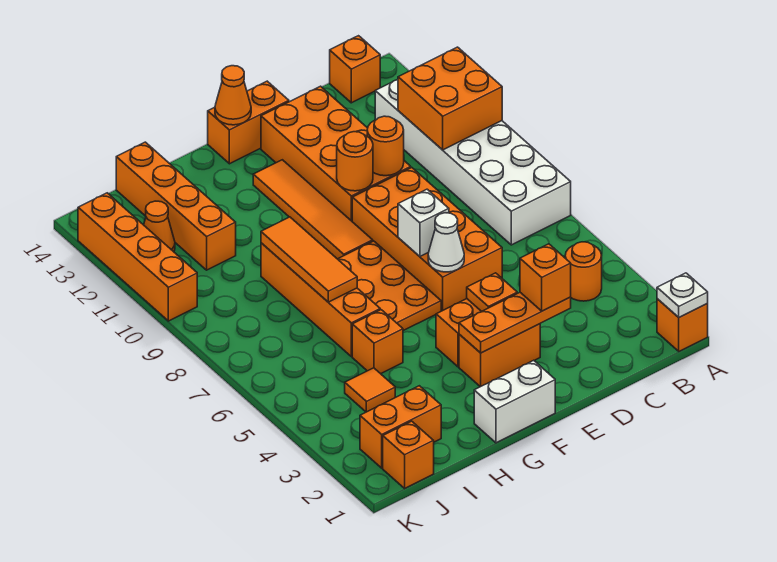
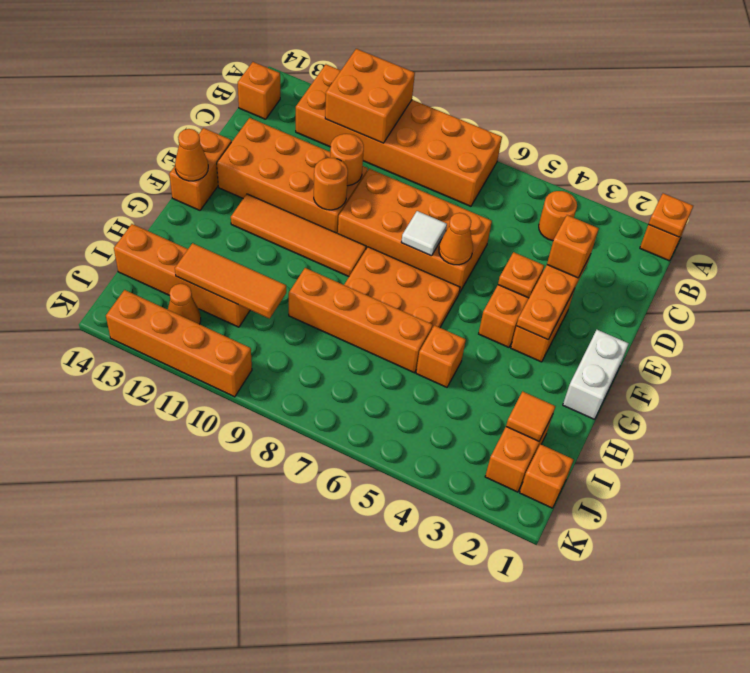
white plate A1 level 2 -> orange plate A1 level 2
white brick A7:B12 level 1 -> orange brick A7:B12 level 1
white cone E6 level 2 -> orange cone E6 level 2
white brick E7 level 2 -> white tile E7 level 2
orange tile H7:H9 level 2 -> orange tile I10:I12 level 2
orange tile I4 level 1 -> orange tile I2 level 2

